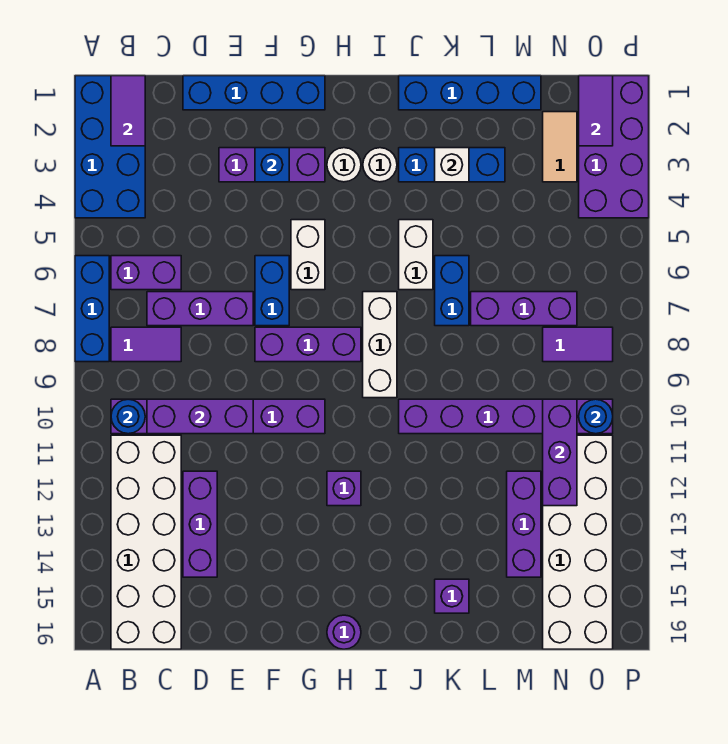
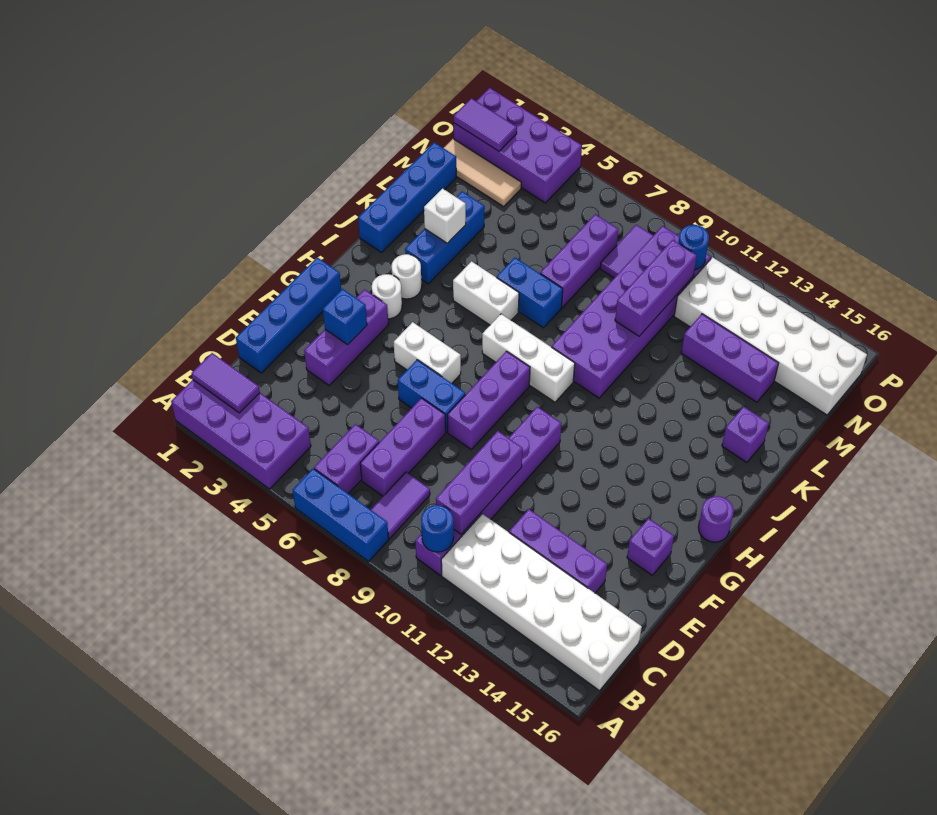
blue brick A1:B4 level 1 -> purple brick A1:B4 level 1
purple brick H12 level 1 -> purple brick F15 level 1
purple brick J10:O10 level 1 -> purple brick J9:O10 level 1
tan tile N2:N3 level 1 -> tan tile N1:N3 level 1
purple brick N10:N12 level 2 -> purple brick L10:N10 level 2

